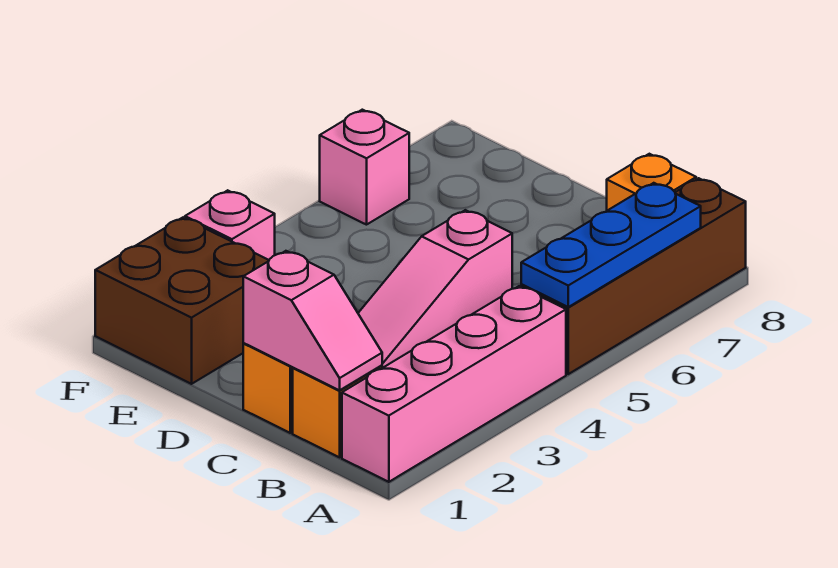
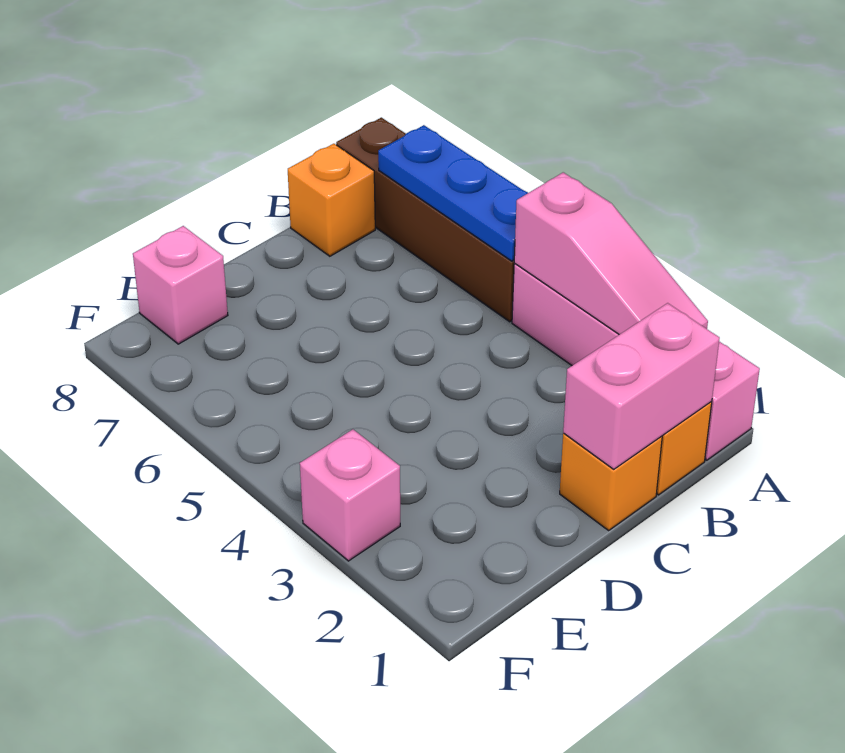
pink slope B1:C1 level 2 top C -> pink brick B1:C1 level 2
pink slope C3:C5 level 1 top 5 -> pink slope A2:A4 level 2 top 4
brown brick E1:F2 level 1 -> none
pink brick F6 level 1 -> pink brick E8 level 1

